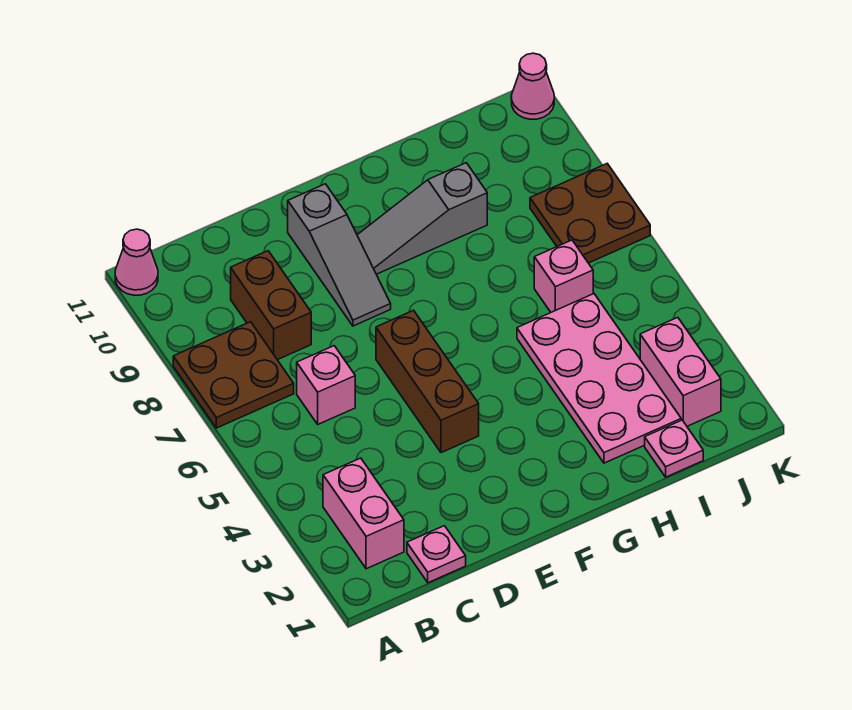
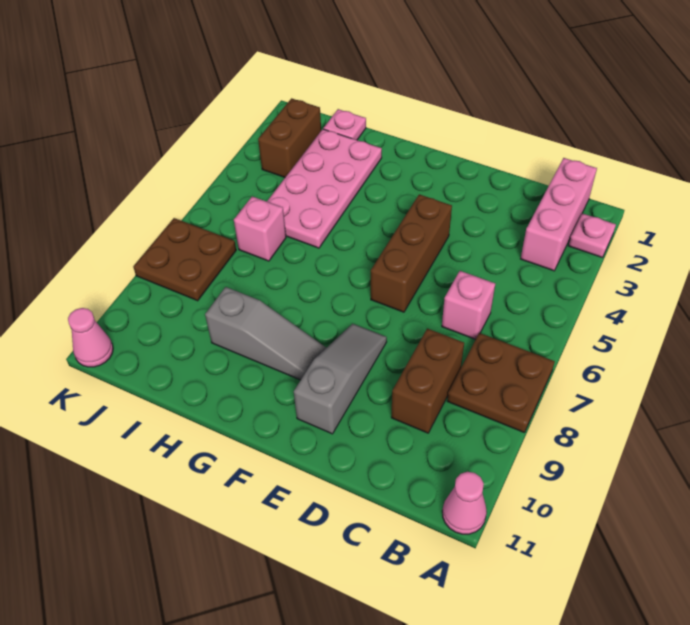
pink brick B2:B3 level 1 -> pink brick B1:B3 level 1
pink plate C1 level 1 -> pink plate A2 level 1
pink brick J2:J3 level 1 -> brown brick J2:J3 level 1

